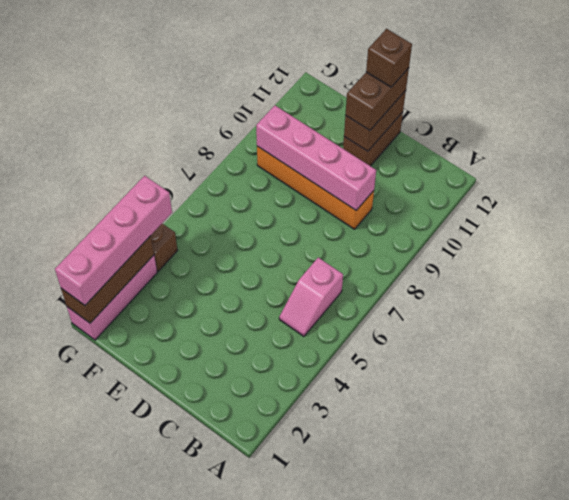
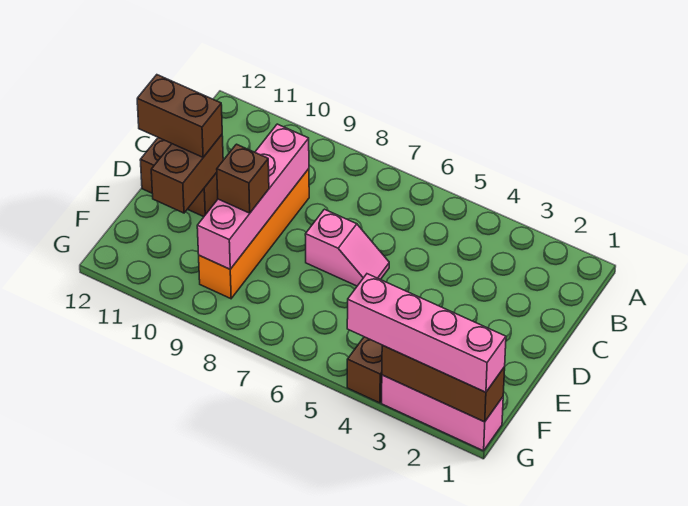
pink slope B5:B6 level 1 top 6 -> pink slope D6:D7 level 1 top 7
brown brick D11:D12 level 2 -> brown brick D11:E11 level 2
brown brick D12 level 4 -> brown brick E9 level 3

